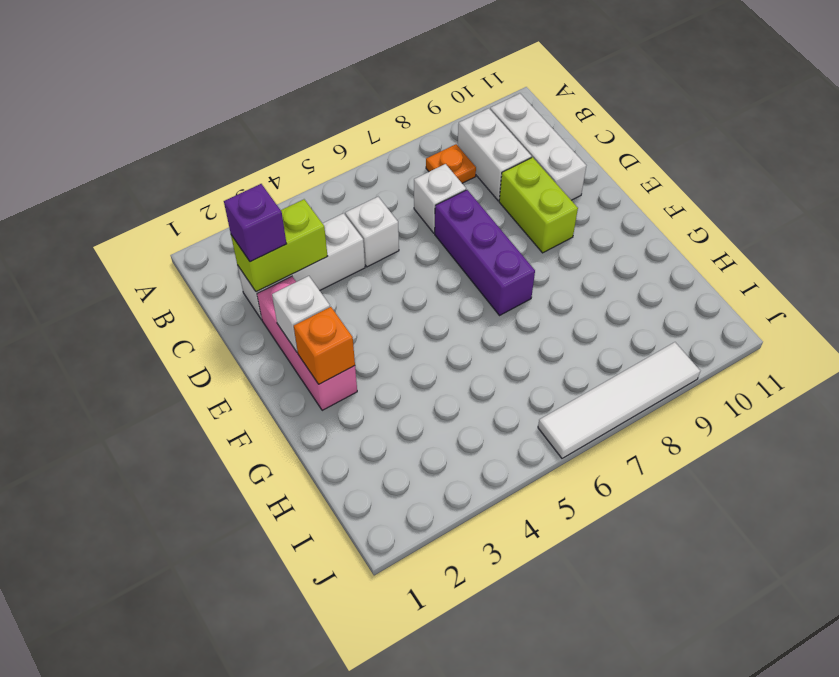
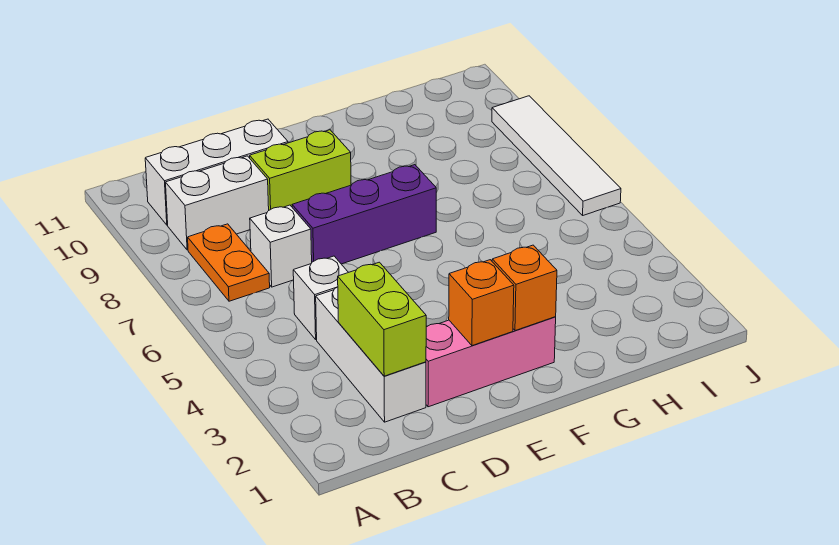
orange plate B8 level 1 -> orange plate B7:B8 level 1
purple brick C2 level 3 -> none
white brick E2 level 2 -> orange brick E2 level 2

